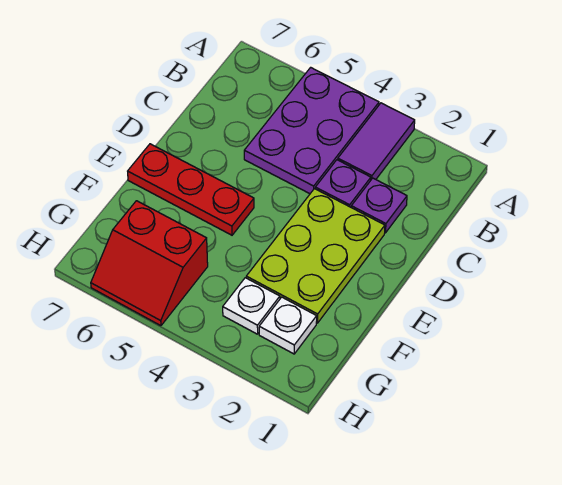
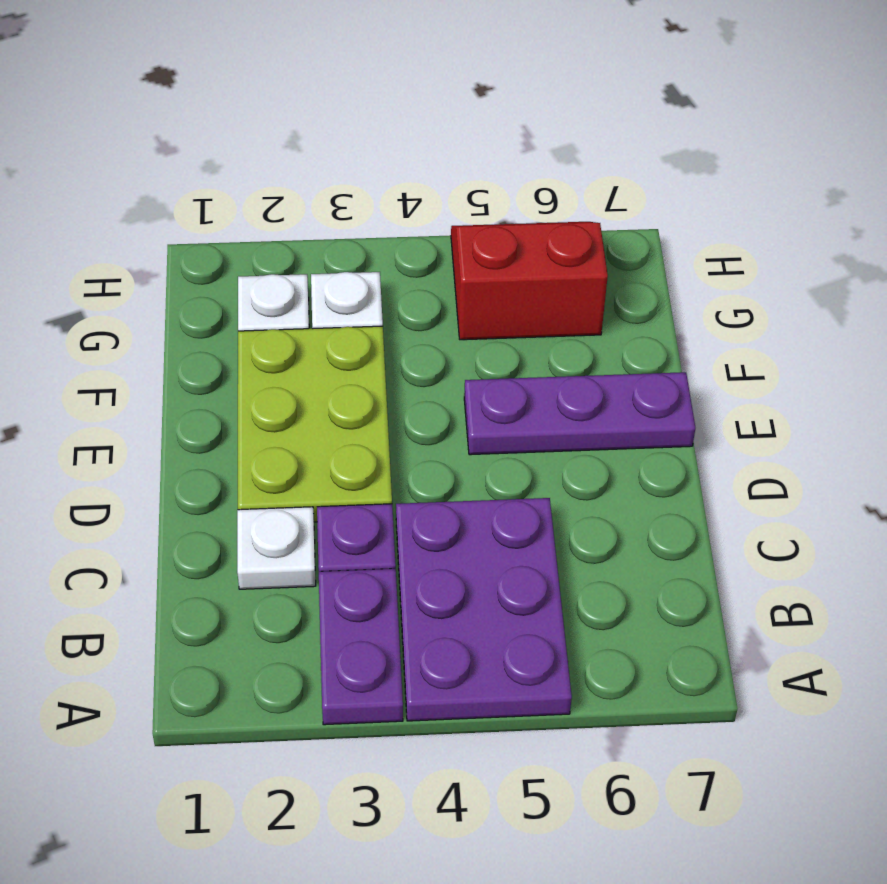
purple tile A3:B3 level 1 -> purple plate A3:B3 level 1
purple plate C2 level 1 -> white plate C2 level 1
red plate E5:E7 level 1 -> purple plate E5:E7 level 1

